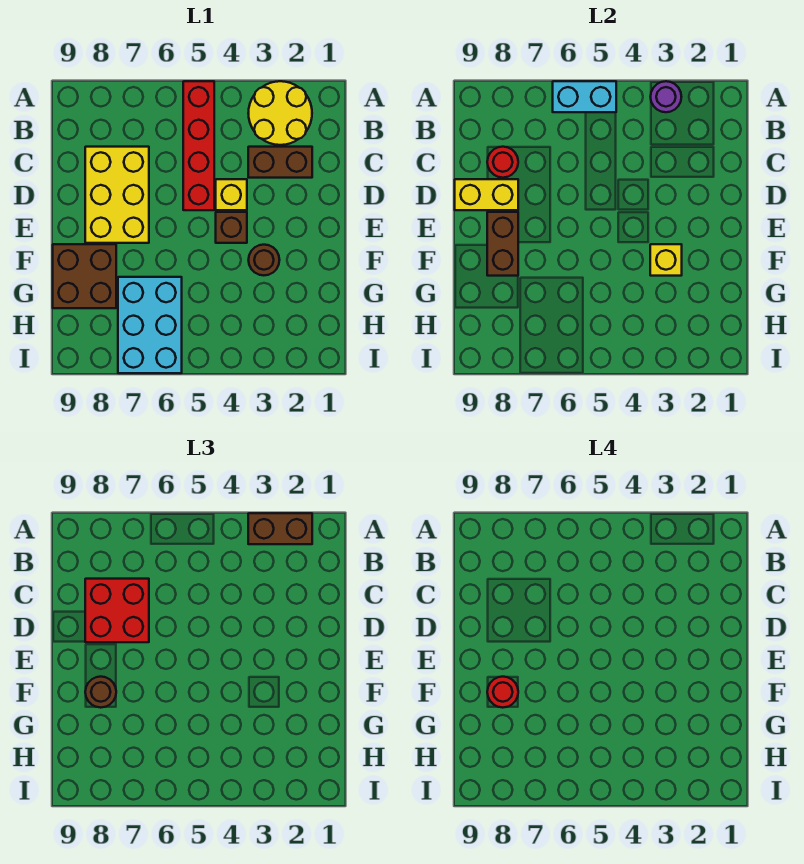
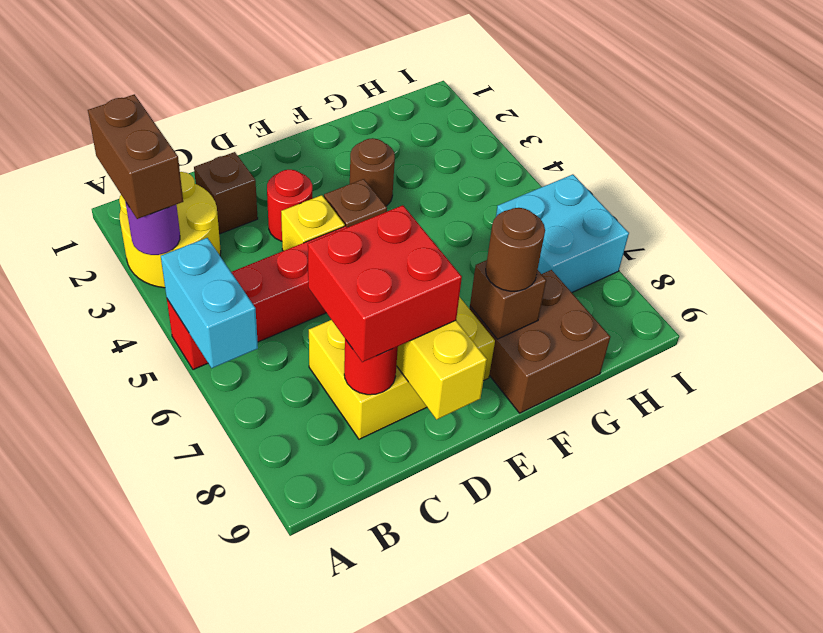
brown brick C2:C3 level 1 -> brown brick C2 level 1
brown brick E8:F8 level 2 -> brown brick F8 level 2
yellow brick F3 level 2 -> none
red round brick F8 level 4 -> red round brick D3 level 1
cyan brick G6:I7 level 1 -> cyan brick H6:I7 level 1

